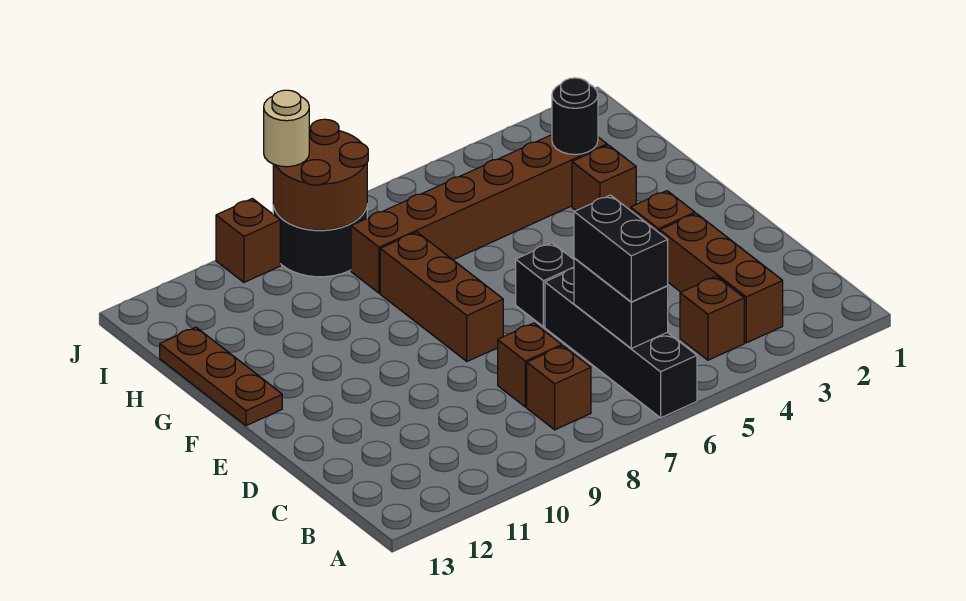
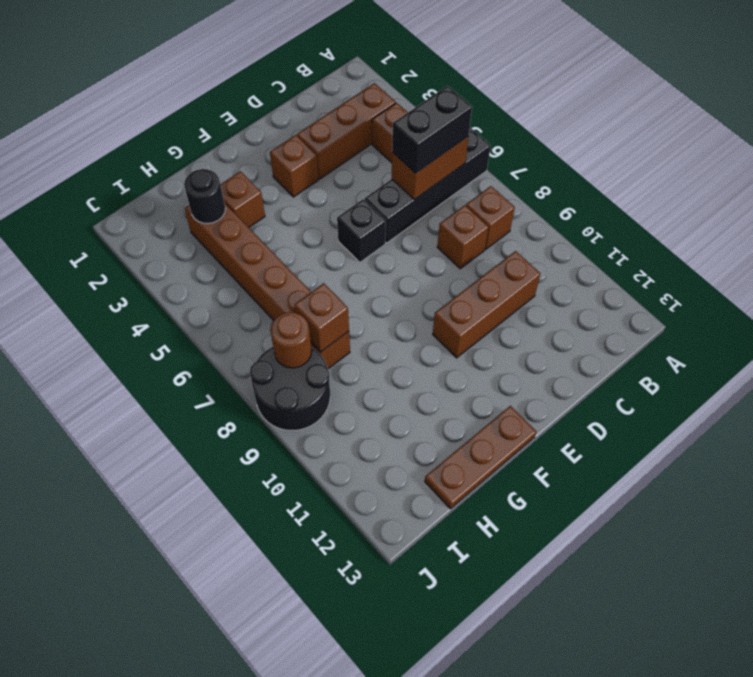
black brick B6:C6 level 2 -> brown brick B6:C6 level 2
brown brick E8:G8 level 1 -> brown brick C10:E10 level 1
brown round brick I8:J9 level 2 -> brown round brick I8 level 2
tan round brick J9 level 3 -> none
brown brick J10 level 1 -> brown brick H8 level 2

